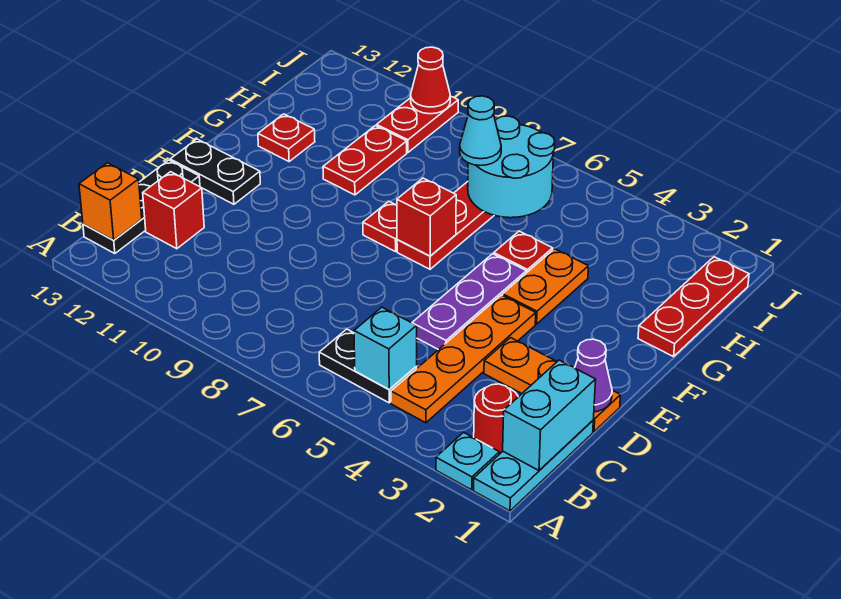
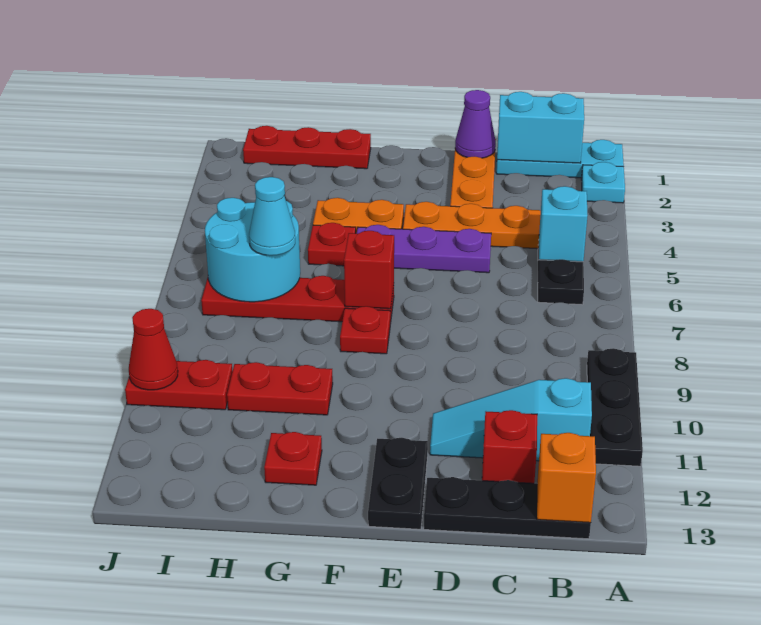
none -> black plate A9:A11 level 1
red round brick B2 level 1 -> none
none -> cyan slope B11:D11 level 1 top B

